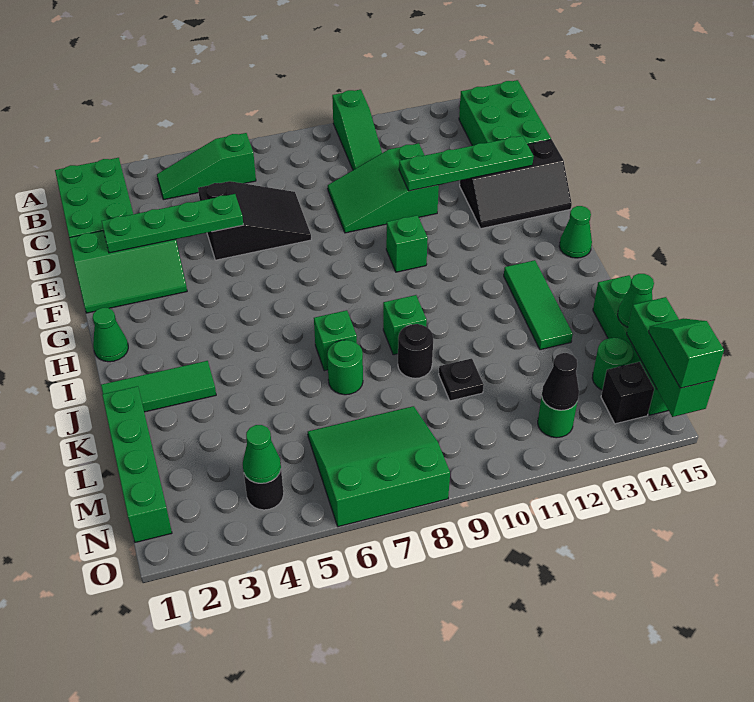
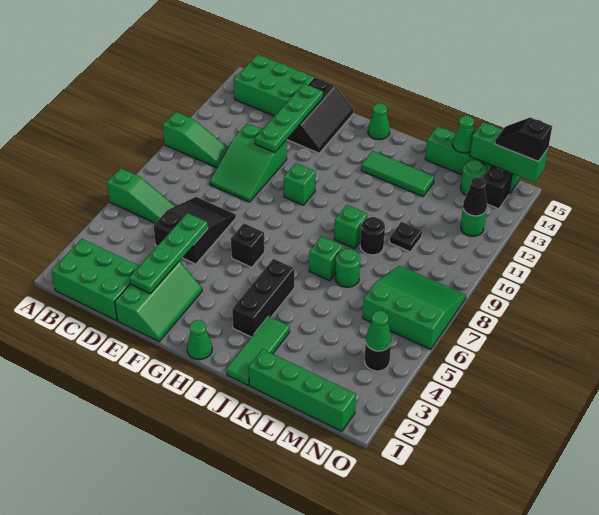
green slope B4:B6 level 1 top 6 -> green slope A6:C6 level 1 top A
none -> black brick G6 level 1
none -> black brick I3:I5 level 1
green slope M6:O8 level 1 top O -> green slope M6:O8 level 1 top 6
green slope N15:O15 level 3 top O -> black slope N15:O15 level 3 top O

